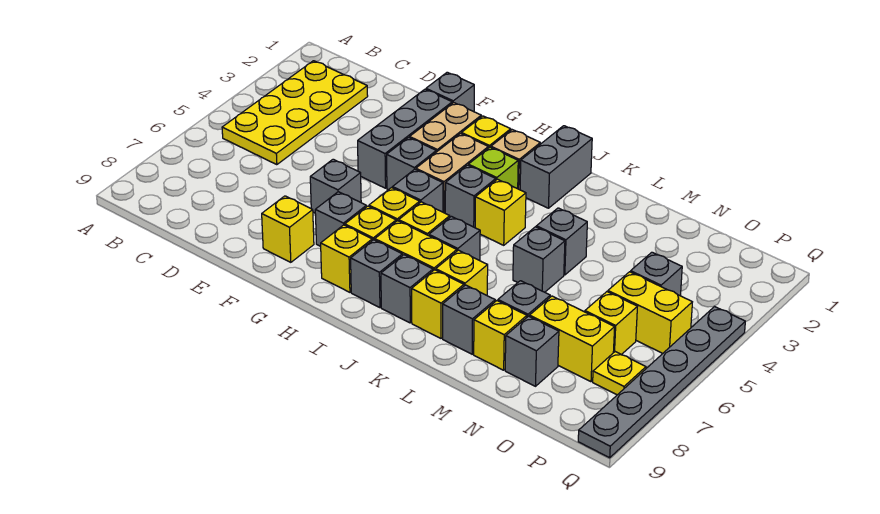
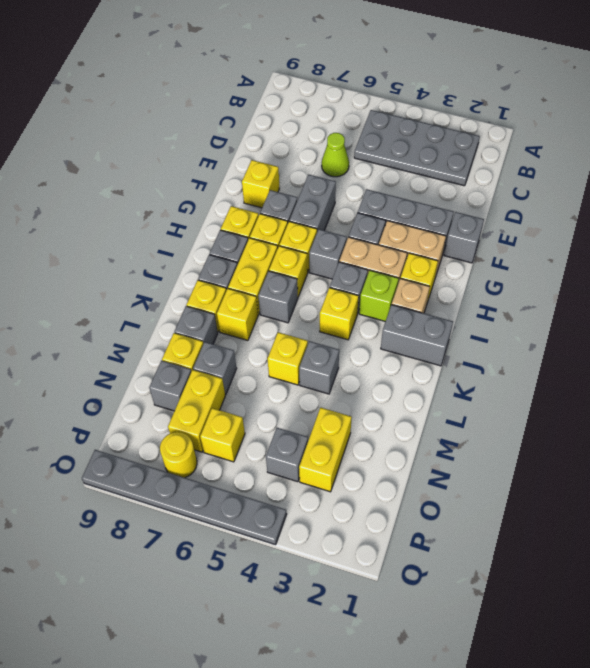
yellow plate B2:C5 level 1 -> grey plate B2:C5 level 1
none -> lime cone D6 level 1
grey brick F6 level 1 -> grey brick F6:G6 level 1
grey brick L5 level 1 -> yellow brick L5 level 1
yellow brick O5:P5 level 1 -> yellow brick N3:O3 level 1
yellow plate P7 level 1 -> yellow round brick P7 level 1

